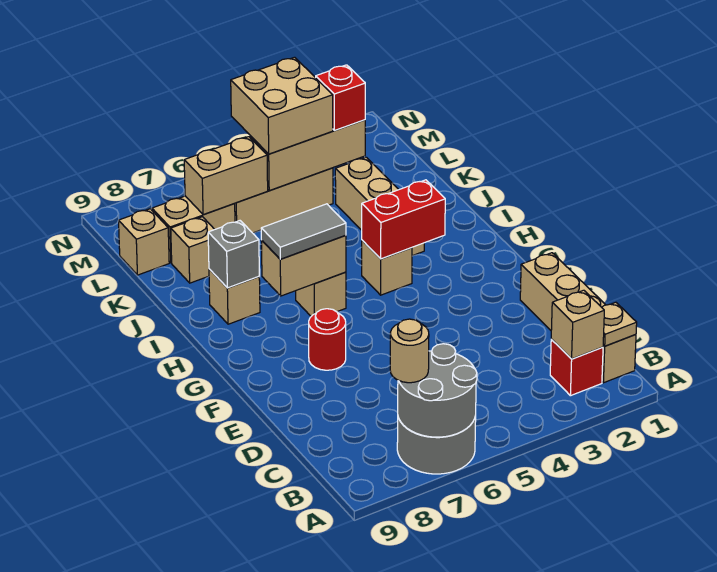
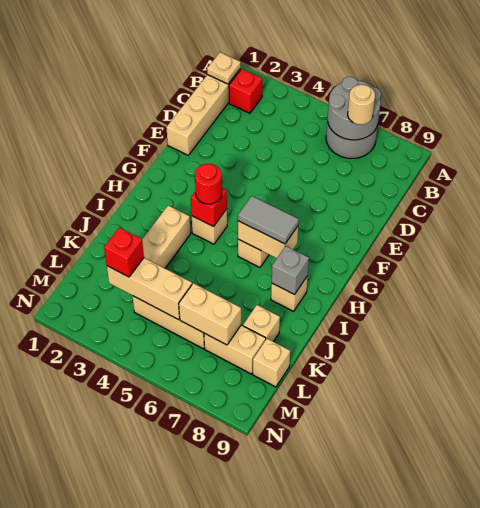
tan brick B2 level 2 -> none
red round brick F7 level 1 -> red round brick H4 level 3
red brick H3:H4 level 2 -> red brick H4 level 2
tan brick L4:M5 level 3 -> none

